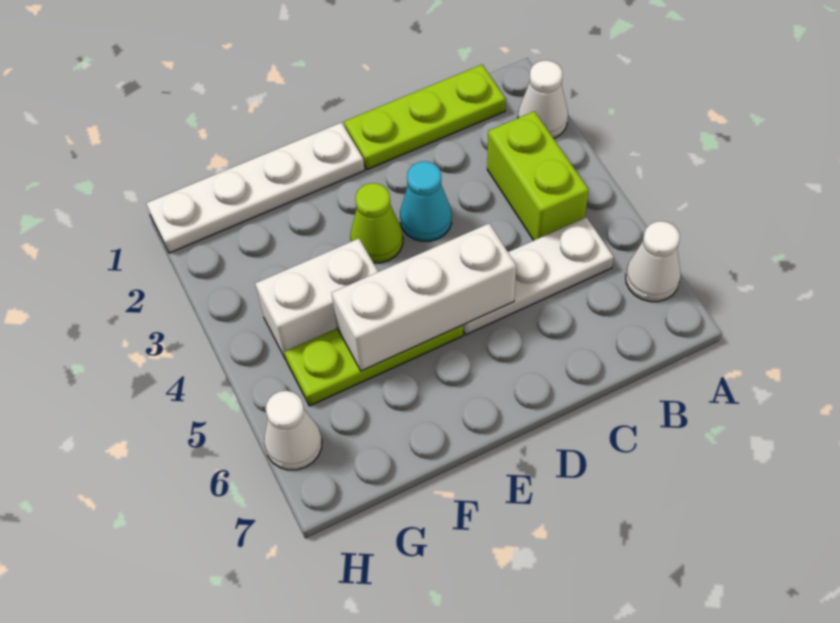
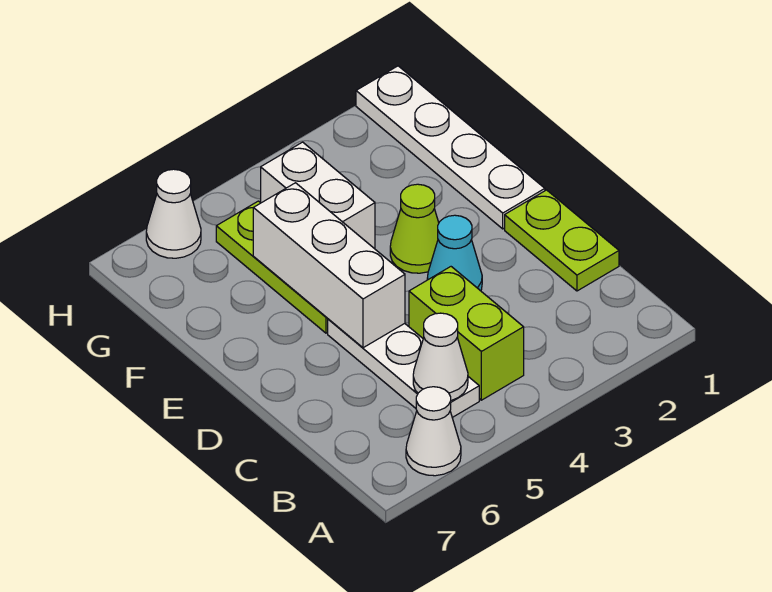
white cone A2 level 1 -> white cone B5 level 2
lime plate B1:D1 level 1 -> lime plate C1:D1 level 1
lime brick B3:B4 level 1 -> lime brick B4:C4 level 1

